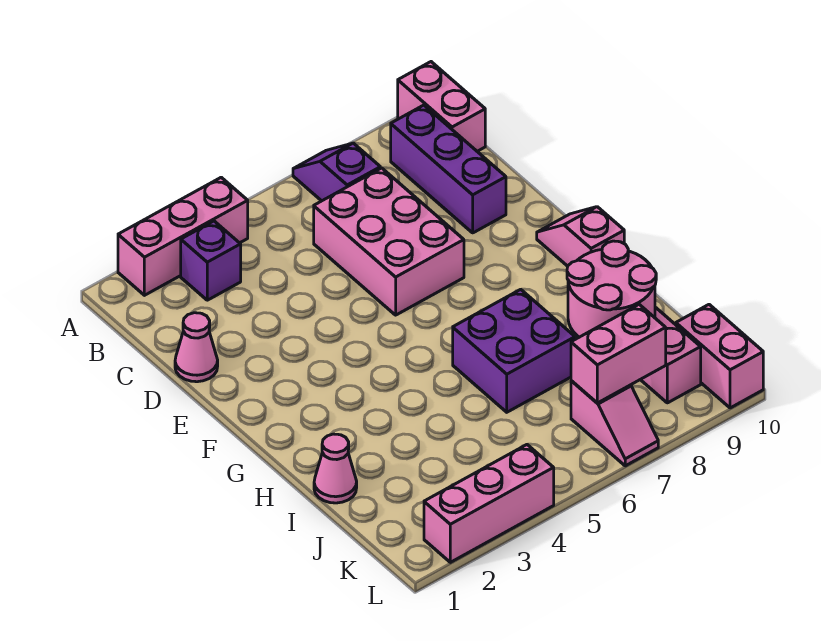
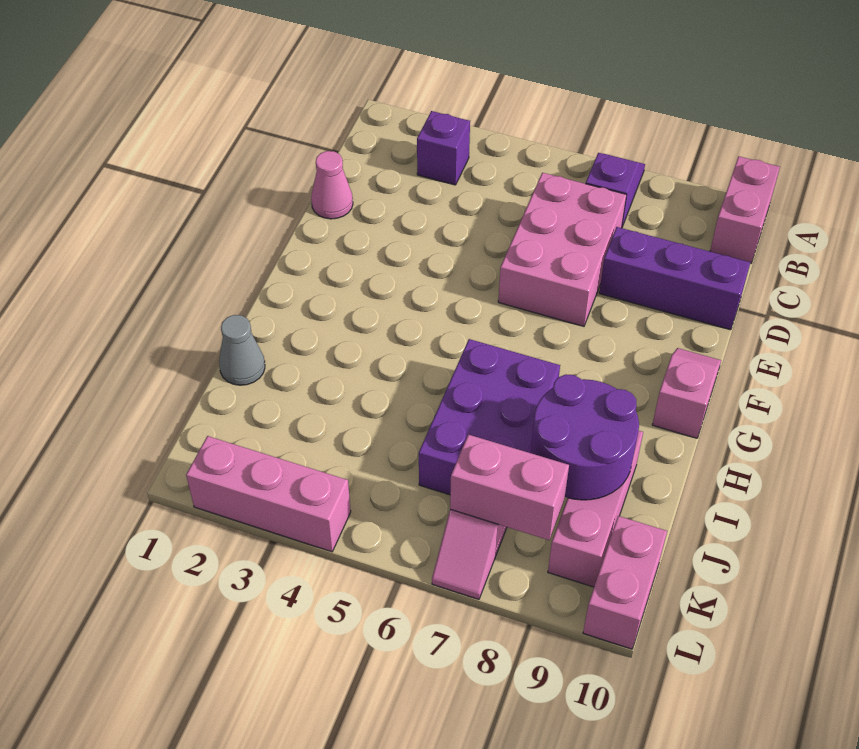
pink brick A2:A4 level 1 -> none
purple brick B9:D9 level 1 -> purple brick D8:D10 level 1
purple brick H6:I7 level 1 -> purple brick H6:J7 level 1
pink cone I1 level 1 -> grey cone I1 level 1
pink round brick I8:J9 level 2 -> purple round brick I8:J9 level 2

